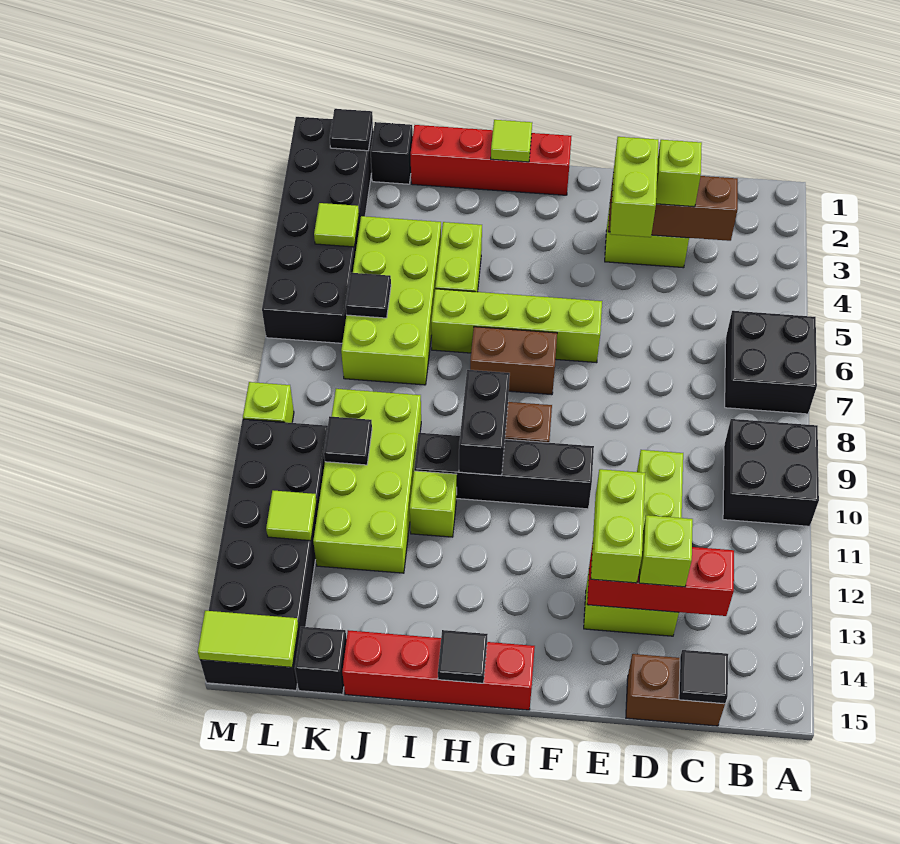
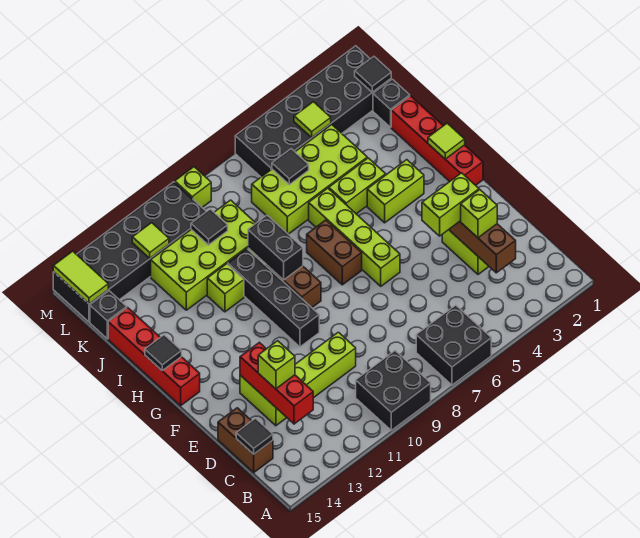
lime brick E12:E13 level 3 -> lime brick H3:H4 level 1
black brick H9:H10 level 2 -> black brick H9:I9 level 2

